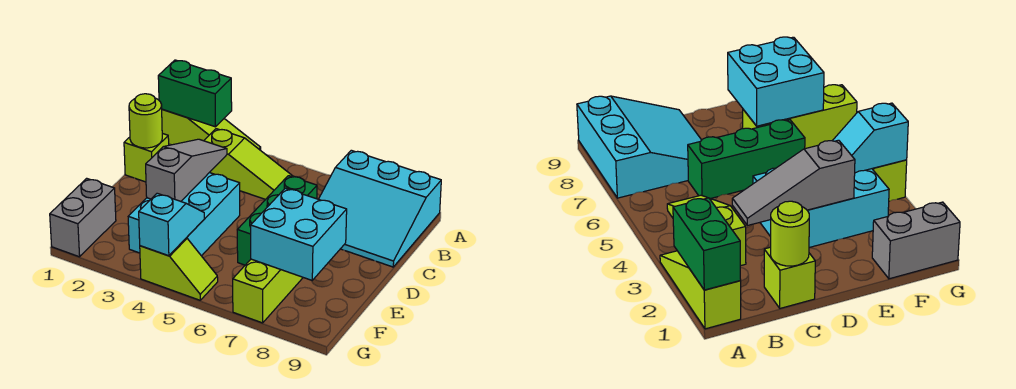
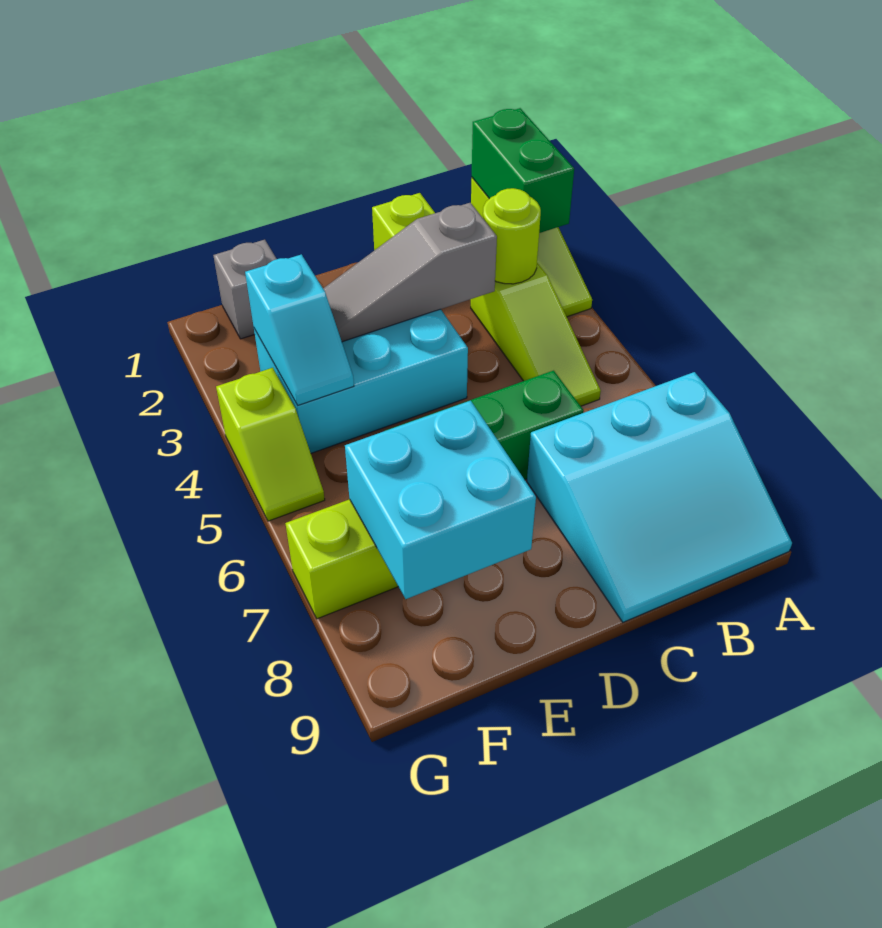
cyan slope A7:C9 level 1 top A -> cyan slope A7:C9 level 1 top 7
lime round brick C1 level 2 -> lime round brick B3 level 2
grey slope C3:E3 level 2 top E -> grey slope C3:E3 level 2 top C
grey brick F1:G1 level 1 -> grey brick F1 level 1
cyan slope F4:G4 level 2 top G -> cyan slope F3:F4 level 2 top 3

